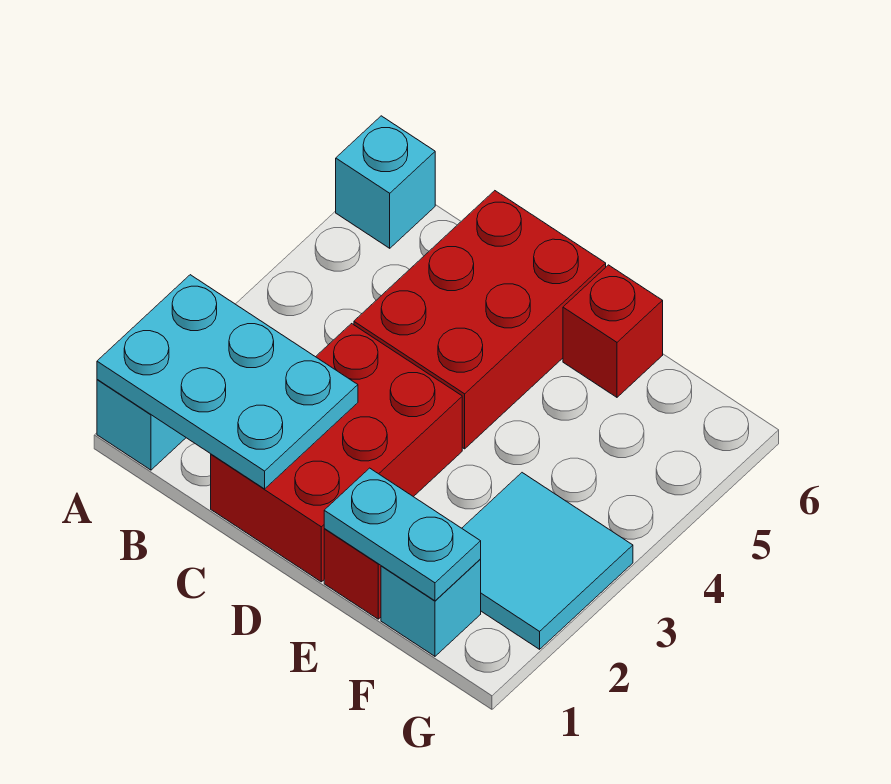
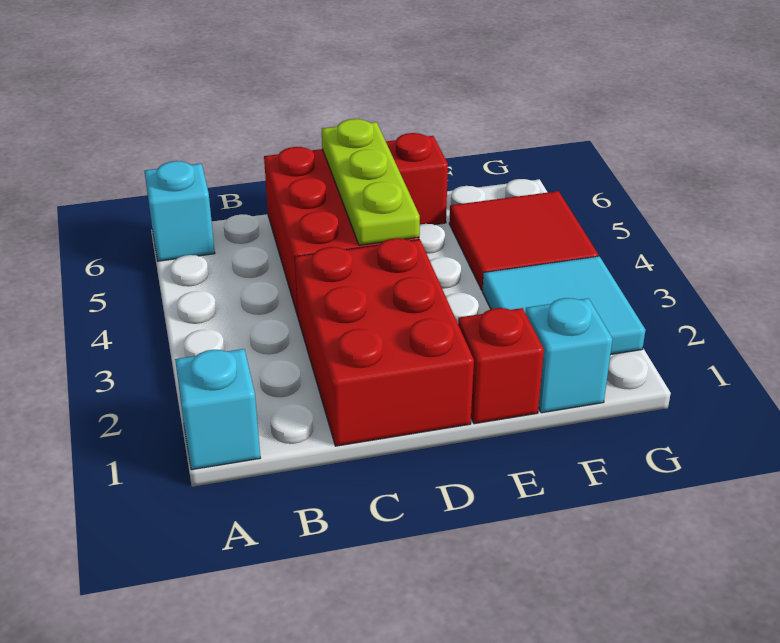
cyan plate A1:C2 level 2 -> none
none -> lime plate D4:D6 level 2
cyan plate E1:F1 level 2 -> none
none -> red tile F4:G5 level 1

